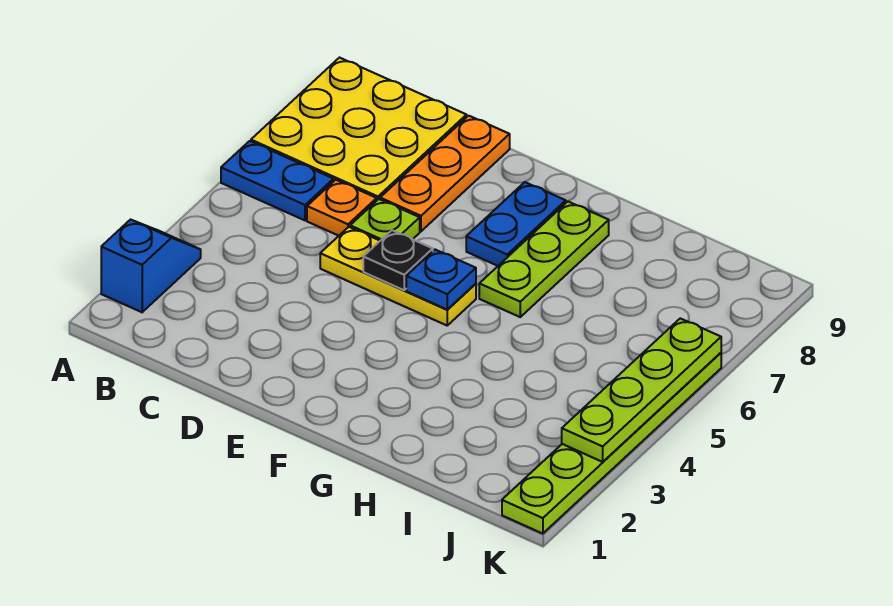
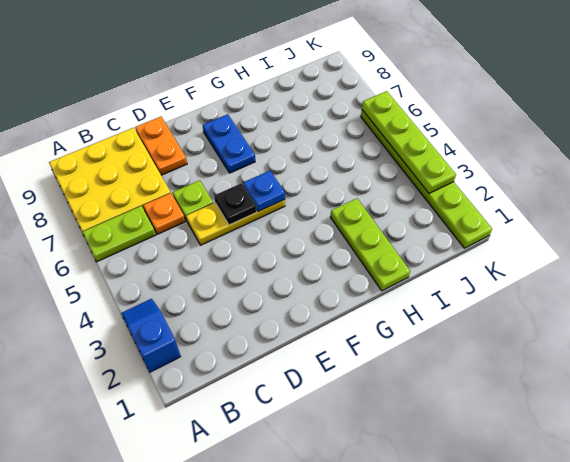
blue plate A6:B6 level 1 -> lime plate A6:B6 level 1
orange plate D7:D9 level 1 -> orange plate D8:D9 level 1
lime plate G6:G8 level 1 -> lime plate H1:H3 level 1

